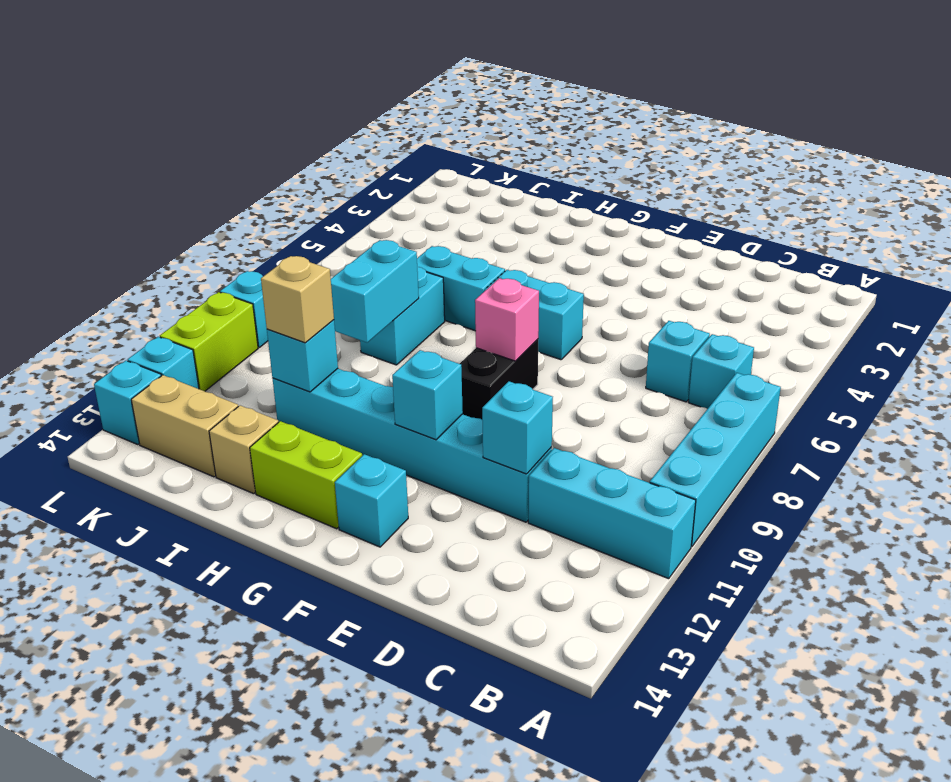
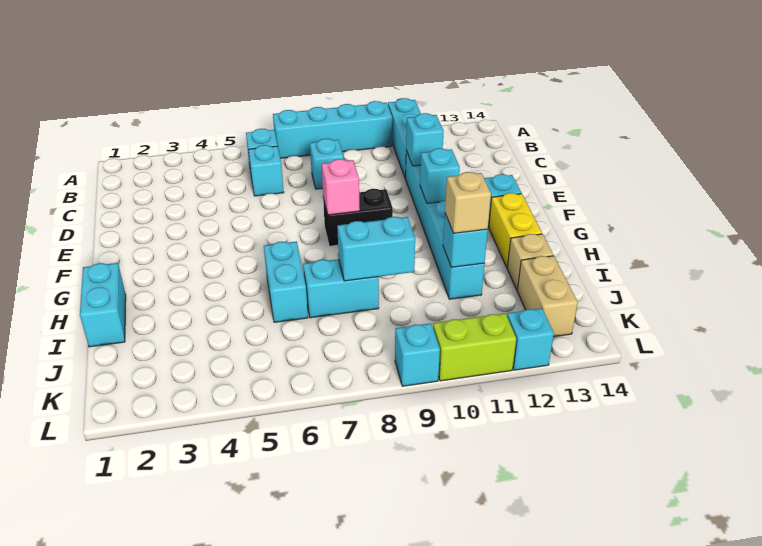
cyan brick F6:G6 level 1 -> cyan brick H1:I1 level 1
lime brick G13:H13 level 1 -> yellow brick G13:H13 level 1
cyan brick L13 level 1 -> cyan brick C8 level 1

